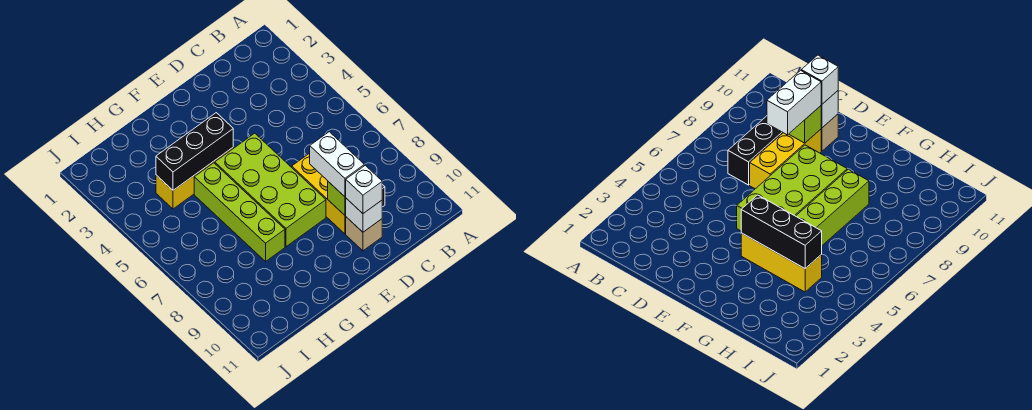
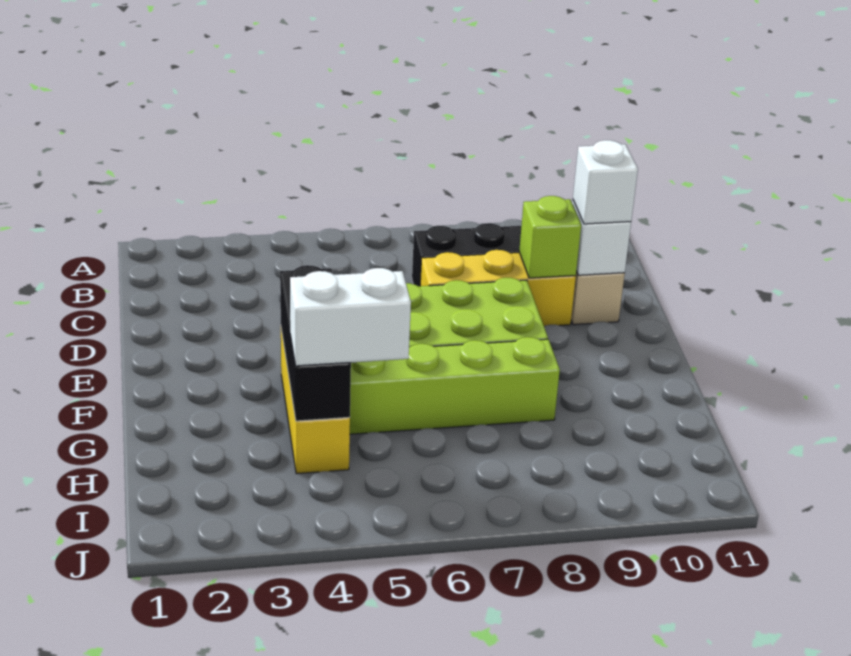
white brick D8:D9 level 3 -> white brick H4:H5 level 3

